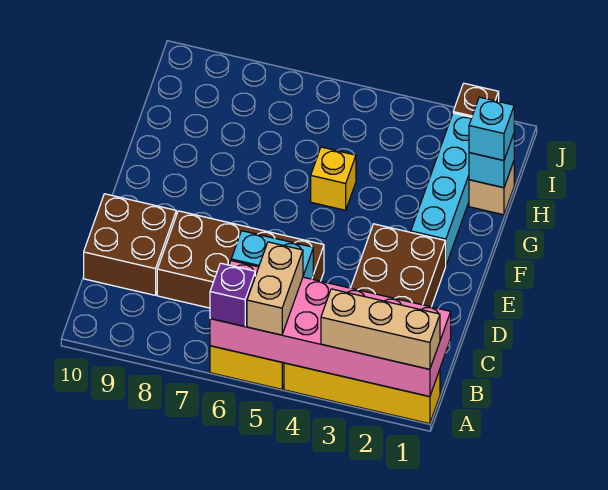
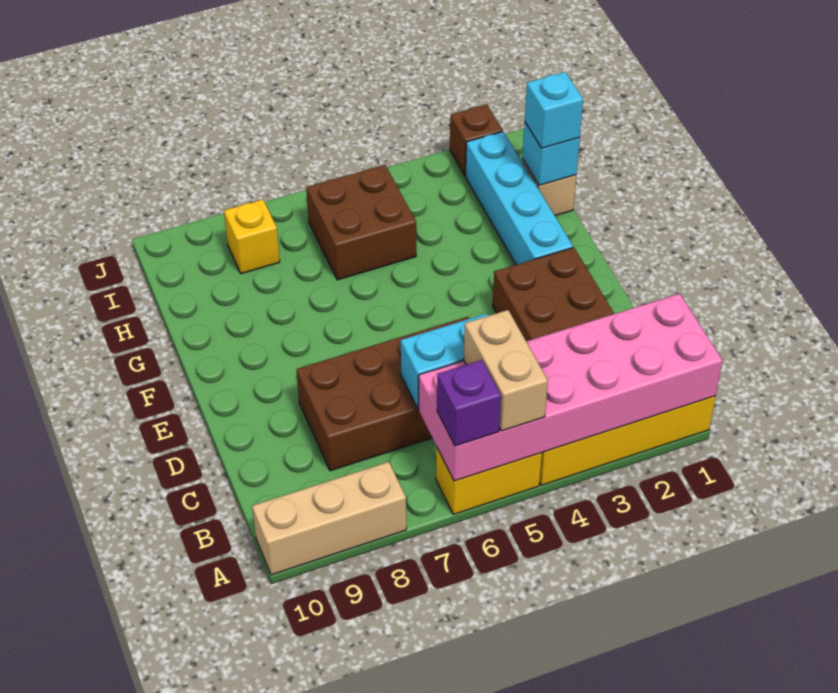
tan brick A1:A3 level 3 -> tan brick A8:A10 level 1
brown brick C9:D10 level 1 -> brown brick H5:I6 level 1
yellow brick G5 level 1 -> yellow brick I8 level 1

